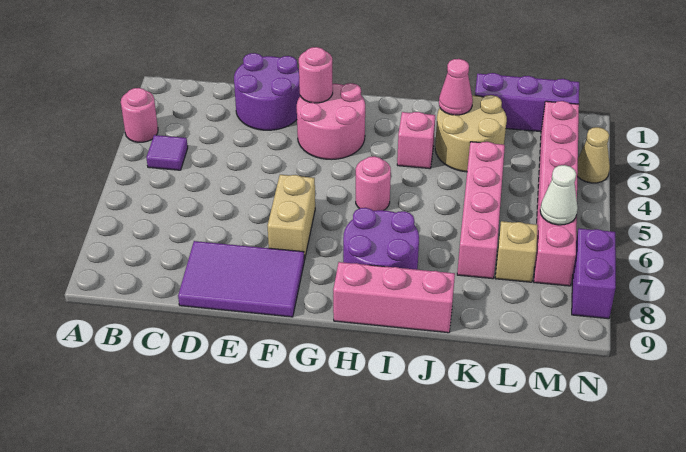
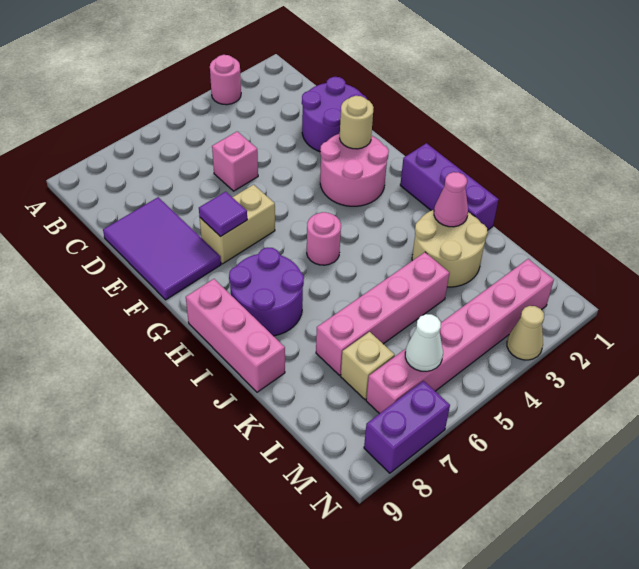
purple tile B4 level 1 -> purple tile F7 level 2
pink round brick F2 level 2 -> tan round brick F2 level 2
pink brick I3 level 1 -> pink brick D5 level 1
purple brick K1:M1 level 1 -> purple brick H1:J1 level 1

